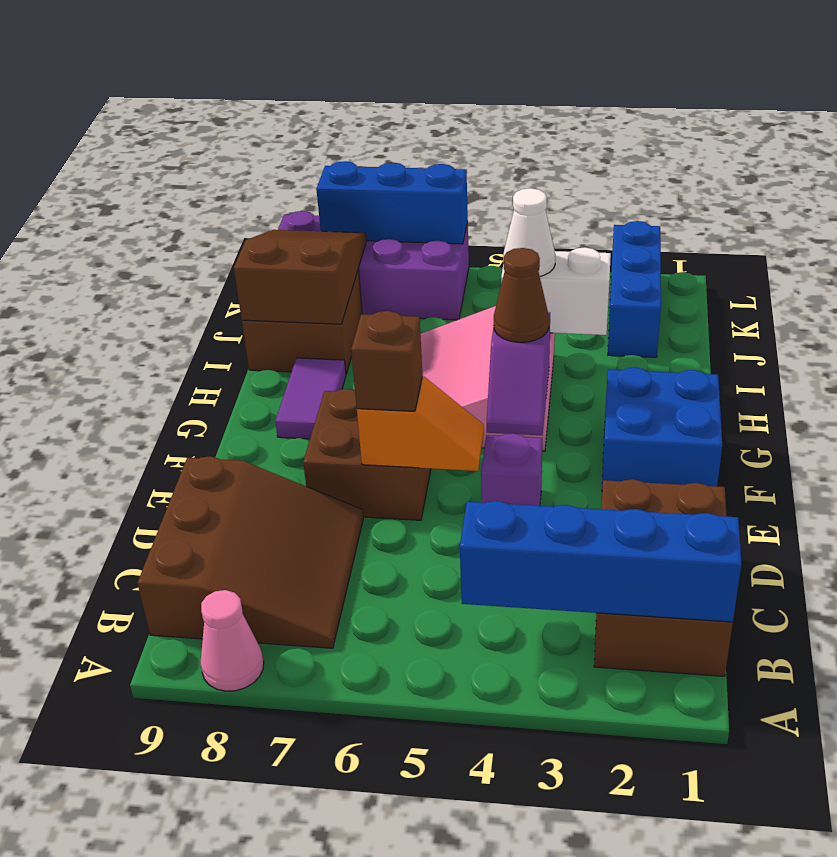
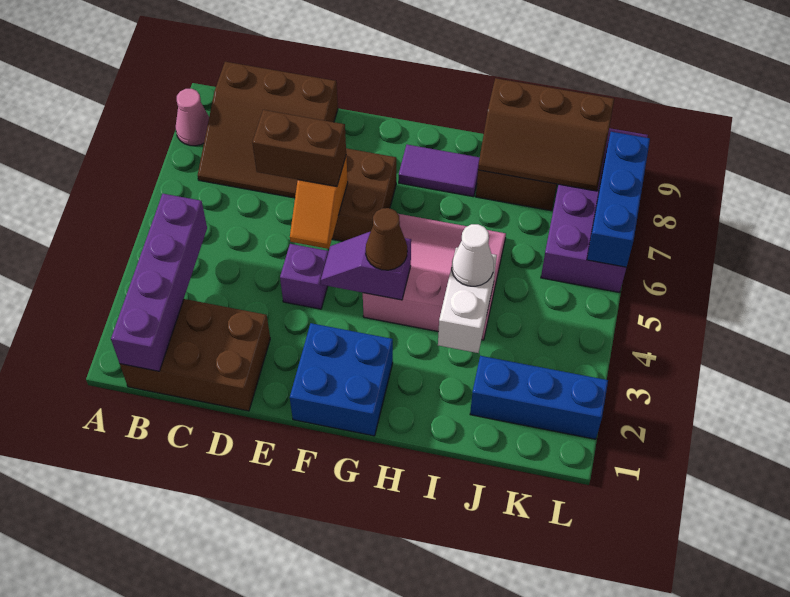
blue brick B1:B4 level 2 -> purple brick B1:B4 level 2
brown brick E6 level 3 -> brown brick D6:E6 level 3
brown slope I8:K9 level 2 top I -> brown slope I8:K9 level 2 top 9

